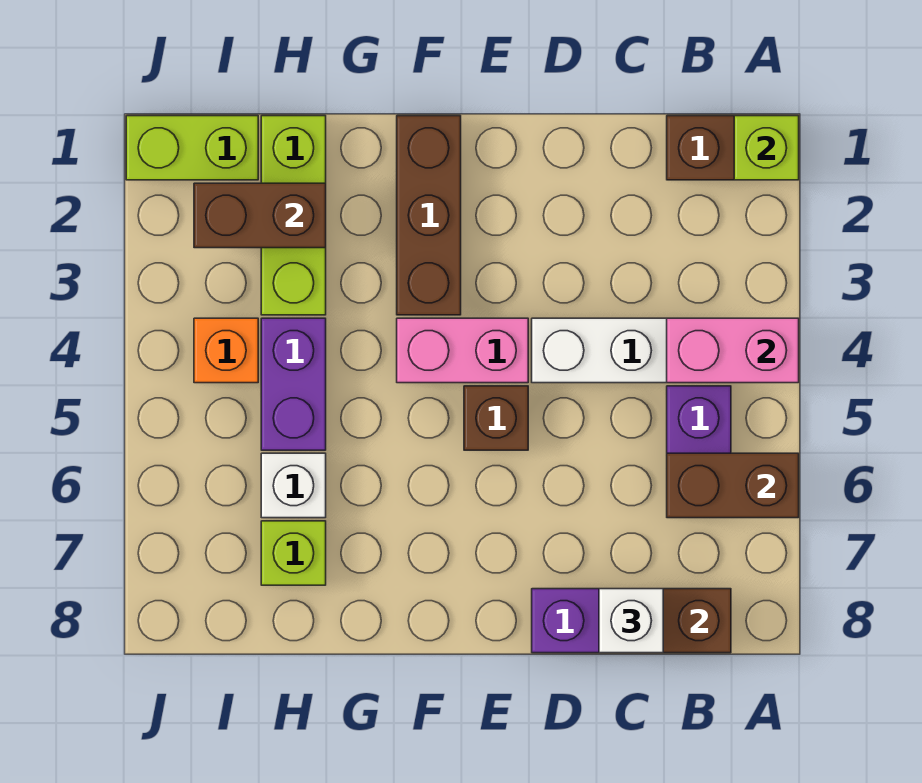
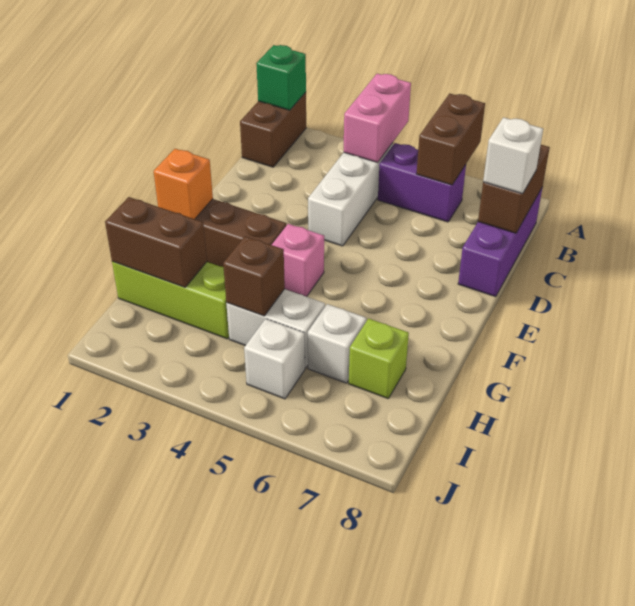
lime brick A1 level 2 -> green brick A1 level 2
pink brick E4:F4 level 1 -> pink brick F4 level 1
brown brick E5 level 1 -> brown brick H4 level 2
brown brick H2:I2 level 2 -> brown brick H1:H2 level 2
purple brick H4:H5 level 1 -> white brick H4:H5 level 1
lime brick I1:J1 level 1 -> none
orange brick I4 level 1 -> orange brick F1 level 2
none -> white brick I5 level 1

